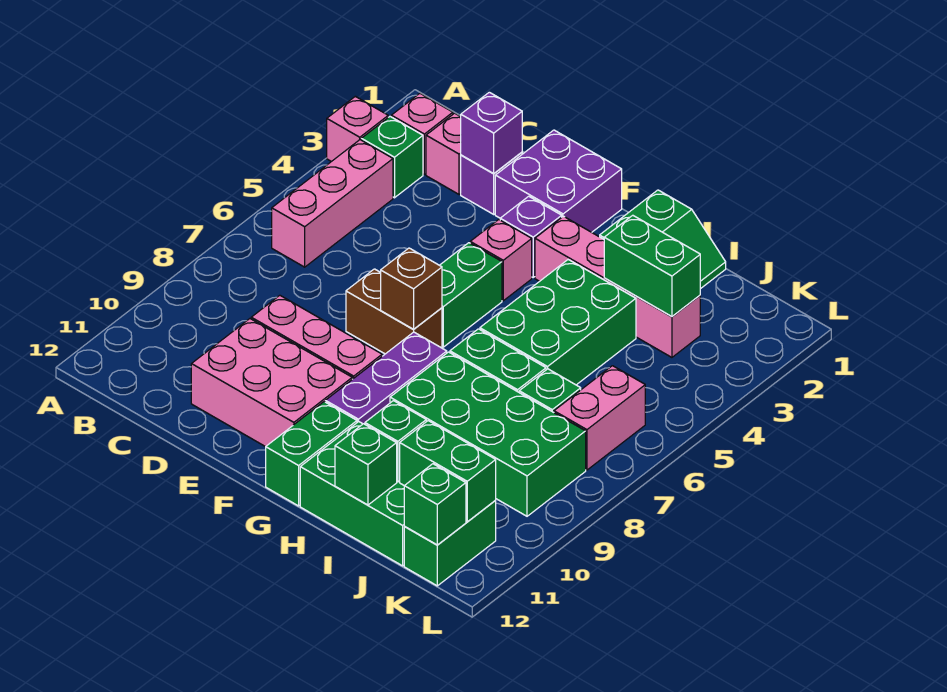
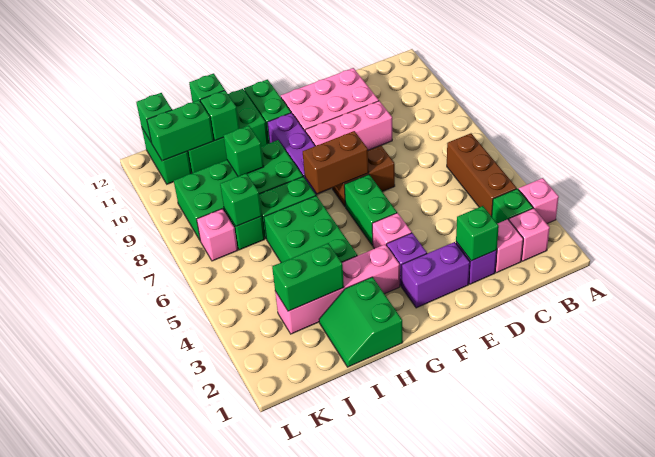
pink brick B4:B6 level 1 -> brown brick B4:B6 level 1
purple brick D2 level 2 -> green brick D2 level 2
purple brick E1:F2 level 1 -> purple brick E2:F2 level 1
brown brick F7 level 2 -> brown brick F7:G7 level 2
none -> green brick I9 level 2
none -> green brick J7 level 2
pink brick K6:K7 level 1 -> pink brick K7 level 1

